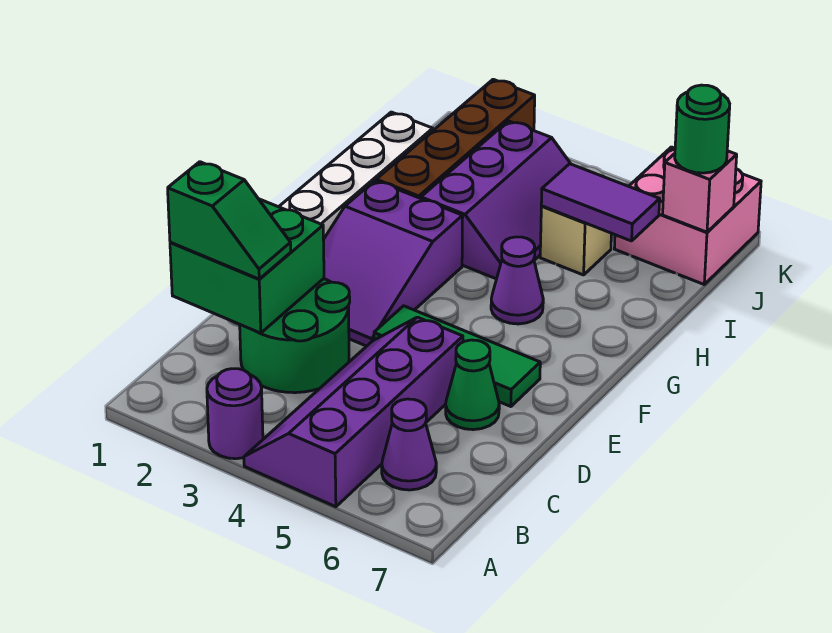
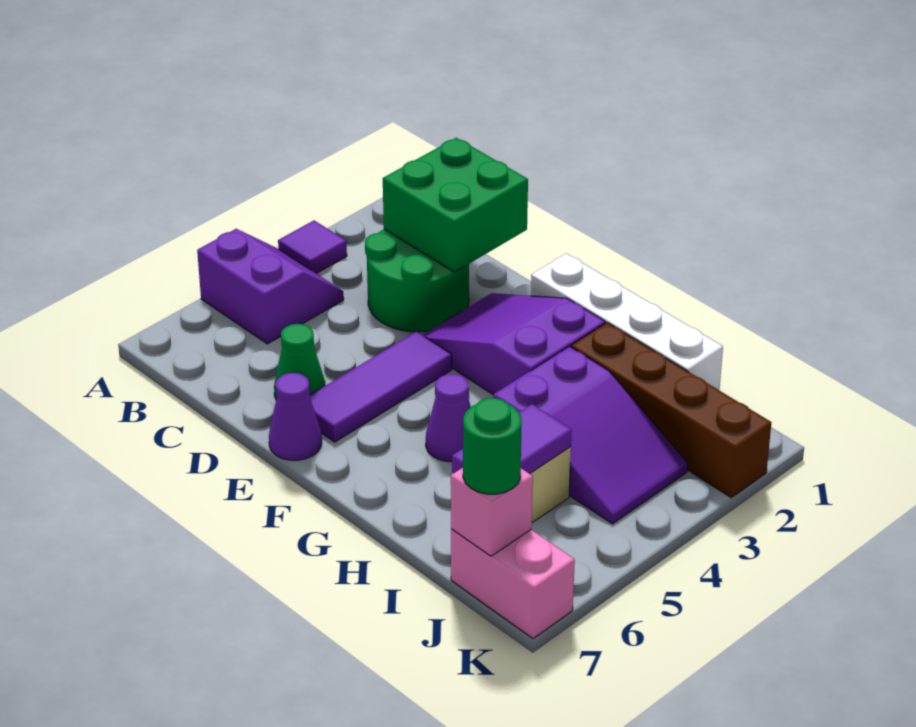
purple round brick A3 level 1 -> purple tile A3 level 1
purple slope A4:D5 level 1 top 5 -> purple slope A4:B5 level 1 top 5
purple cone B6 level 1 -> purple cone E7 level 1
green slope C1:C2 level 3 top 1 -> none
green tile E4:E6 level 1 -> purple tile E4:E6 level 1
purple slope H3:J4 level 1 top 3 -> purple slope H3:J4 level 1 top H
pink brick J6:K7 level 1 -> pink brick J7:K7 level 1

